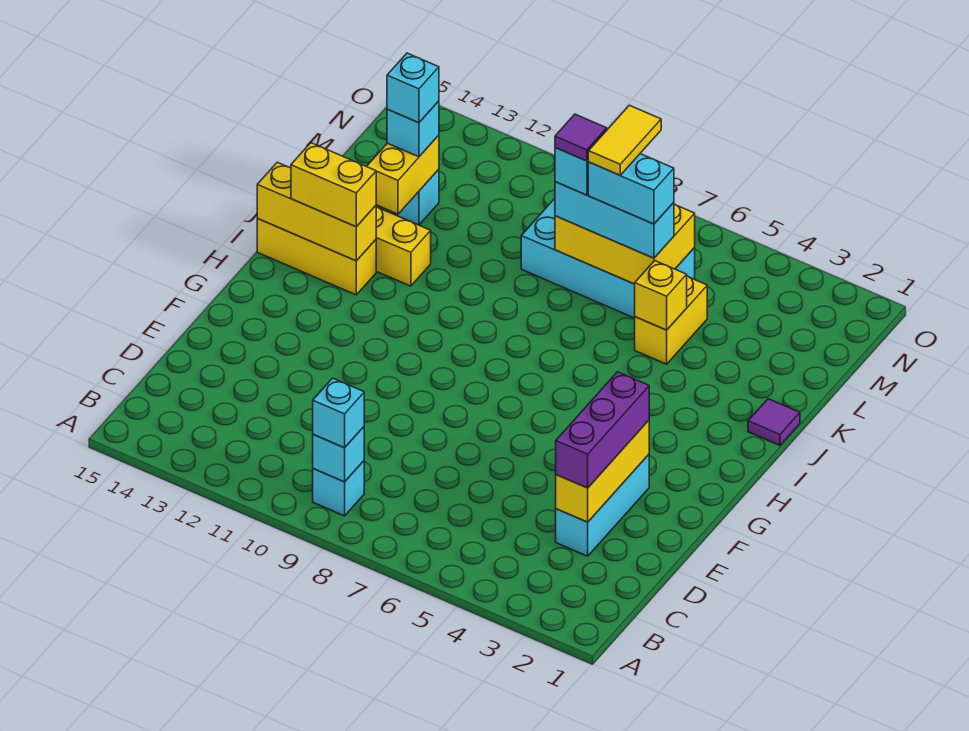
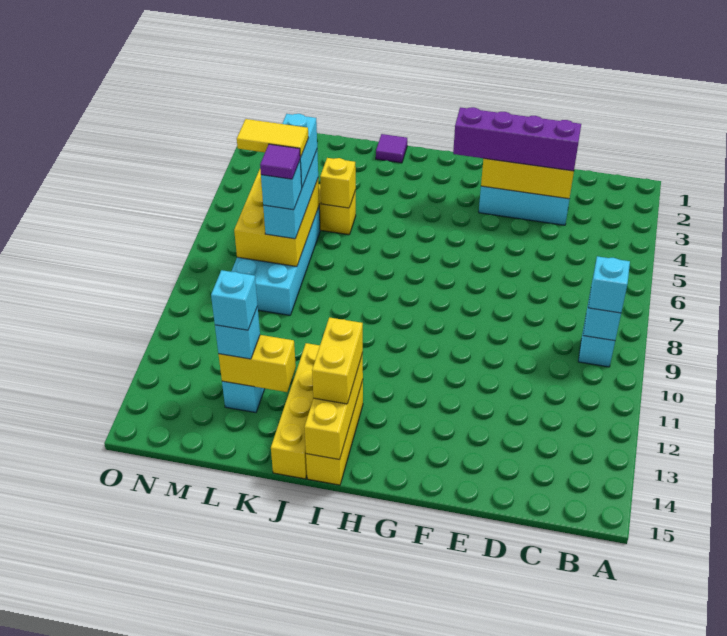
purple brick D3:F3 level 3 -> purple brick D3:G3 level 3

